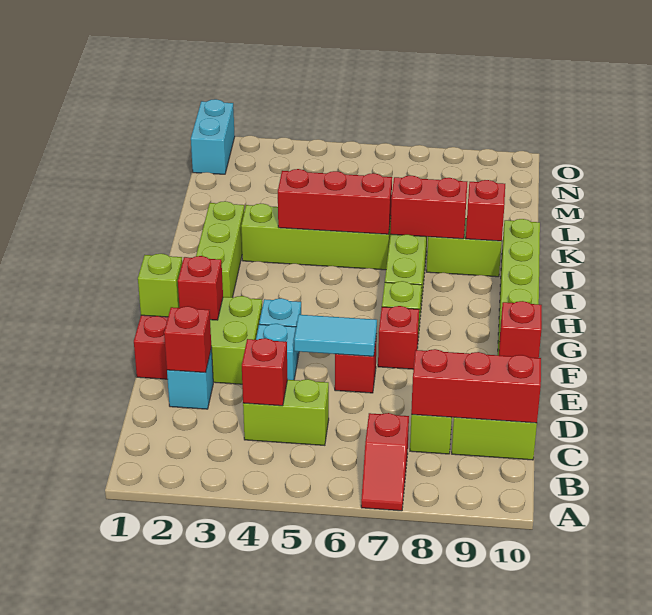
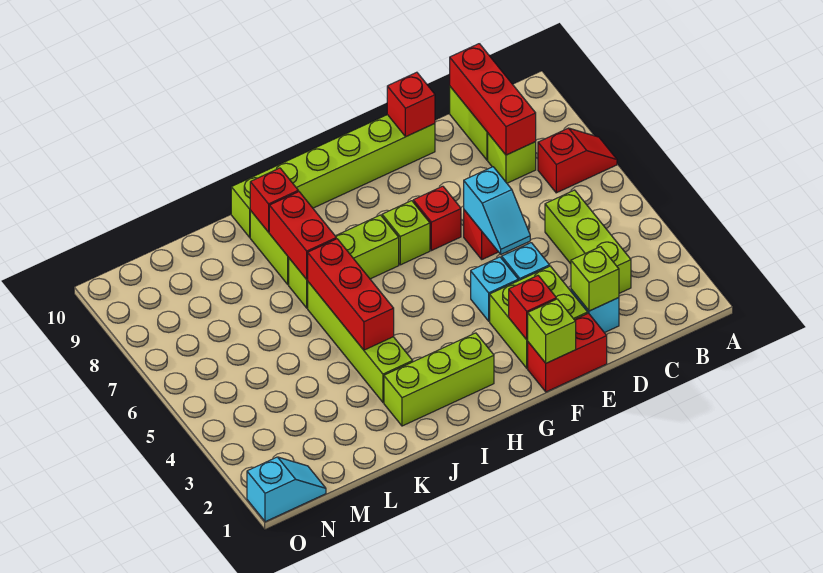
lime brick C4:C5 level 1 -> lime brick C3:C5 level 1
red brick C4 level 2 -> none
red brick D2 level 2 -> lime brick D2 level 2
cyan tile E5:E6 level 2 -> cyan slope E5:E6 level 2 top 6
cyan brick N1:O1 level 1 -> cyan slope N1:O1 level 1 top O

